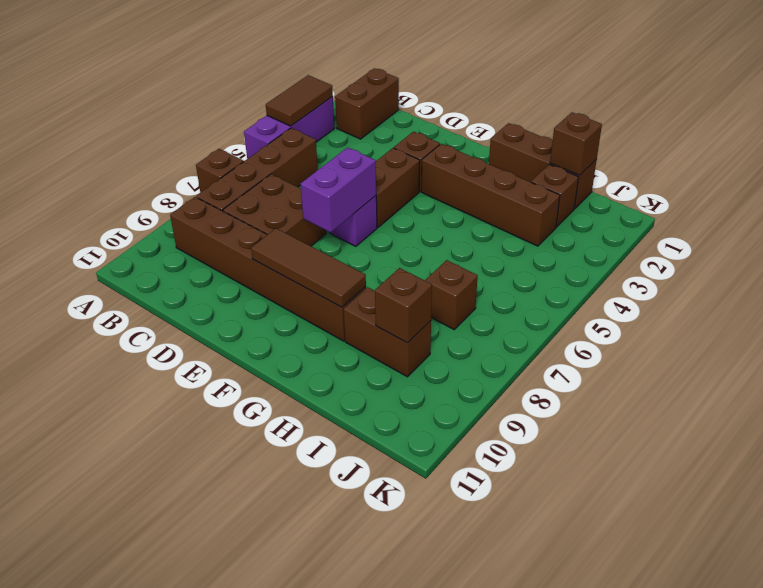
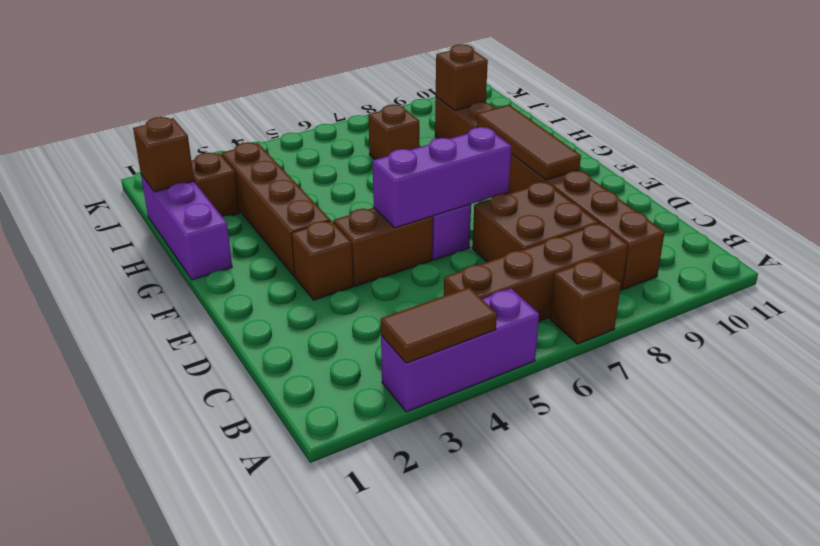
brown brick B1:B2 level 1 -> none
purple brick E6:E7 level 2 -> purple brick E5:E7 level 2
brown brick G1:I1 level 1 -> purple brick G1:I1 level 1

